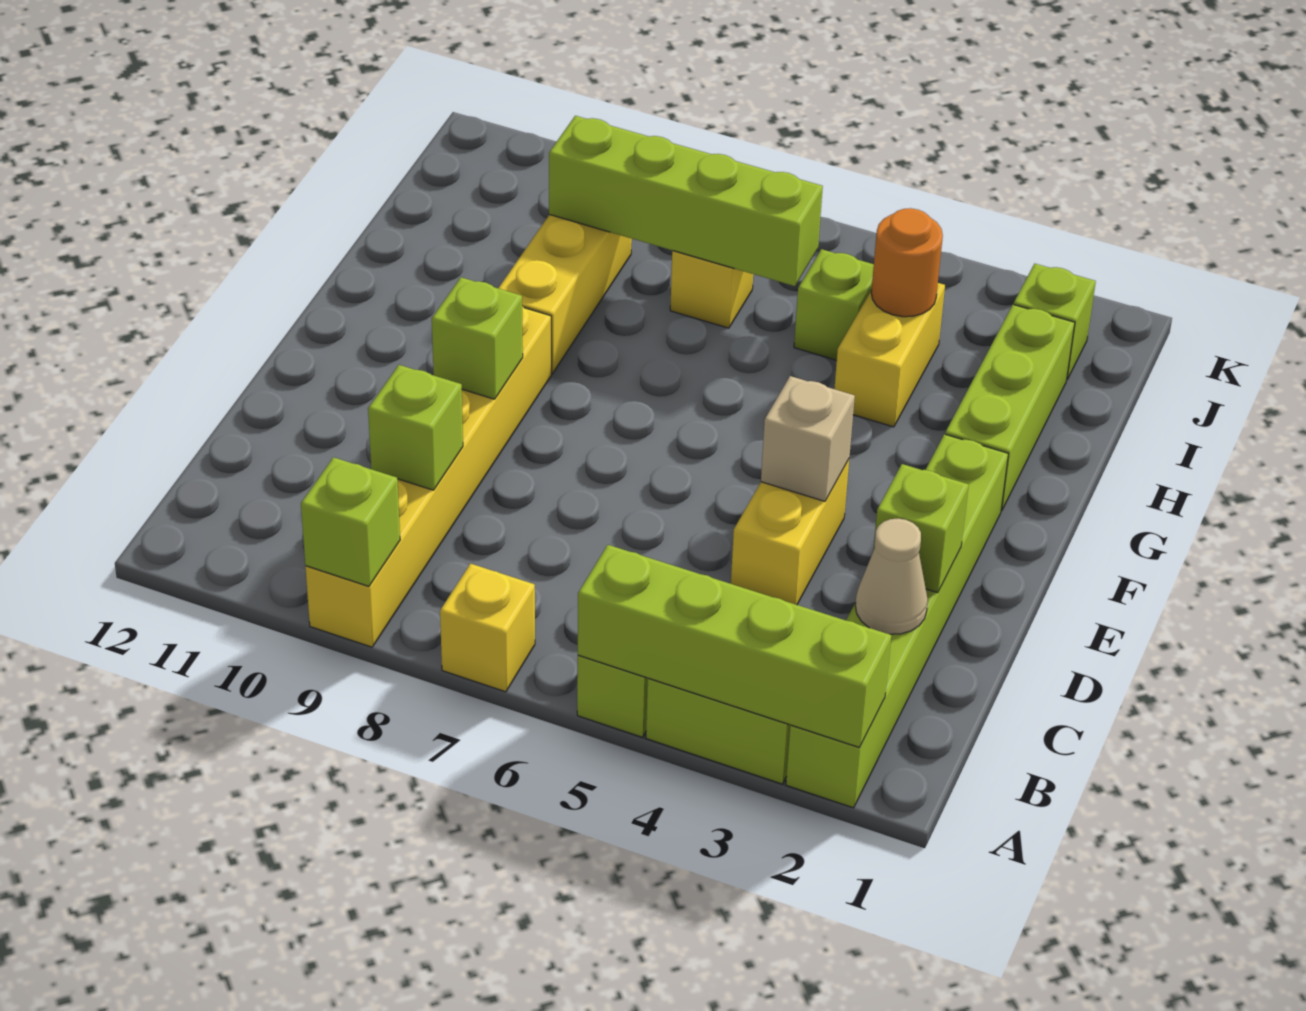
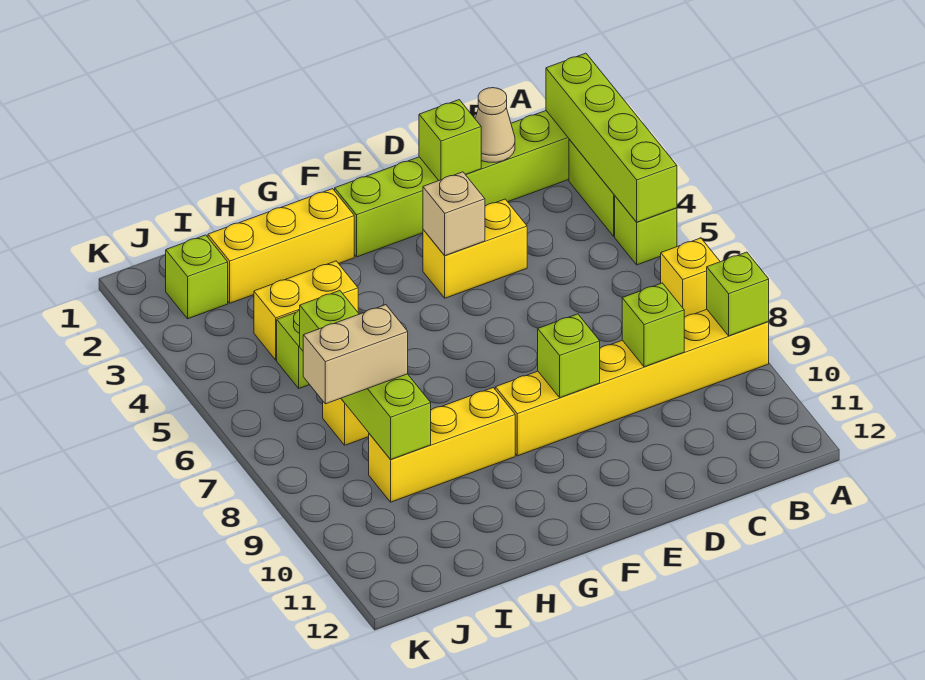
lime brick G2:I2 level 1 -> yellow brick G2:I2 level 1
orange round brick I4 level 2 -> none
none -> tan brick I8:J8 level 3

